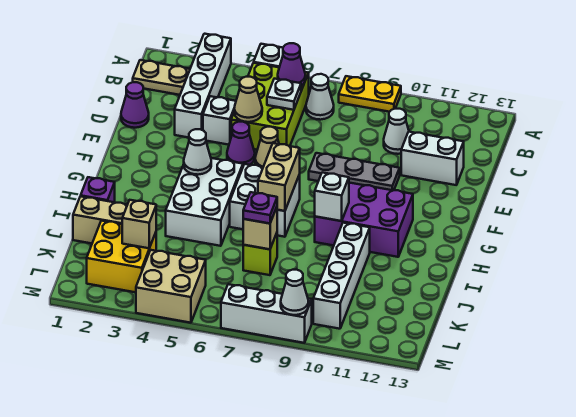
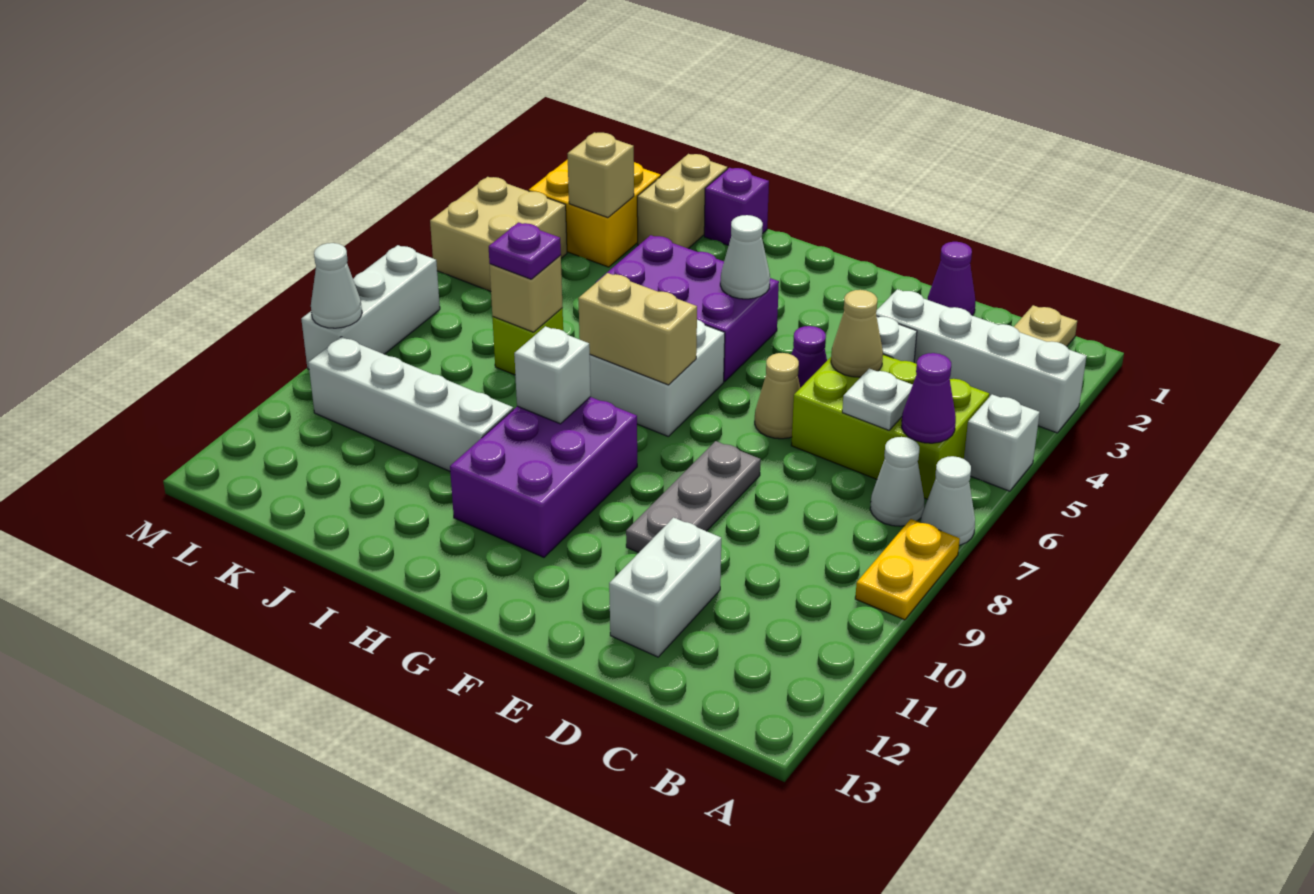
white cone C10 level 1 -> white cone A7 level 1
white brick G4:I5 level 1 -> purple brick G4:I5 level 1

